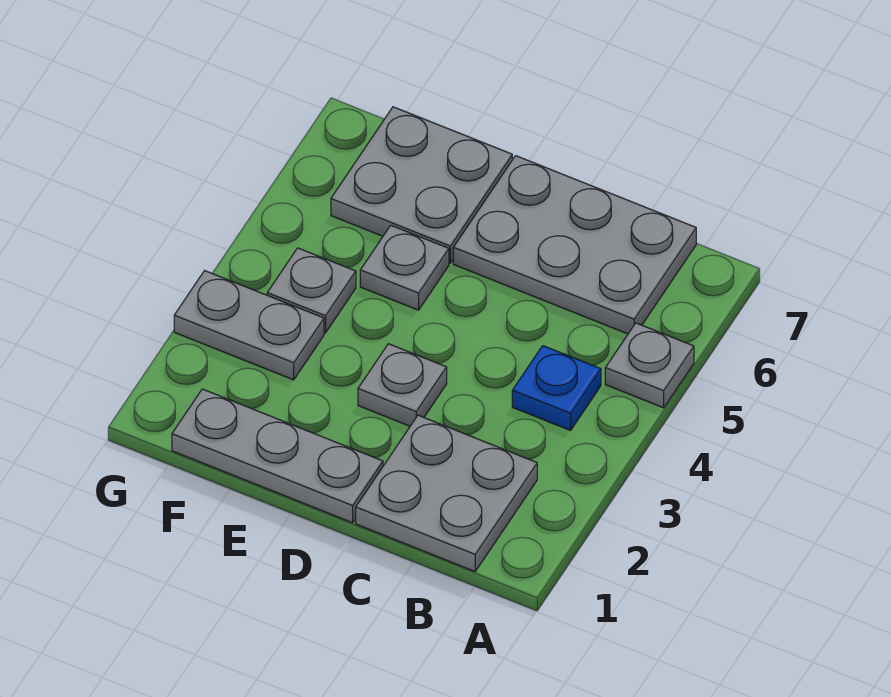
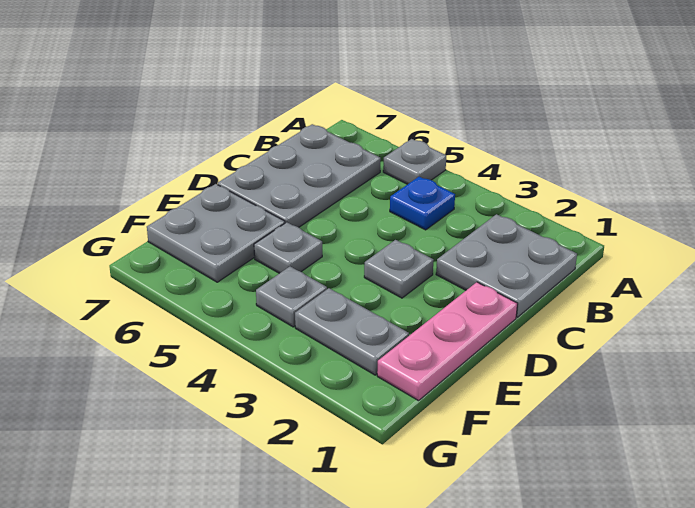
grey plate D1:F1 level 1 -> pink plate D1:F1 level 1
grey plate F3:G3 level 1 -> grey plate F2:F3 level 1

